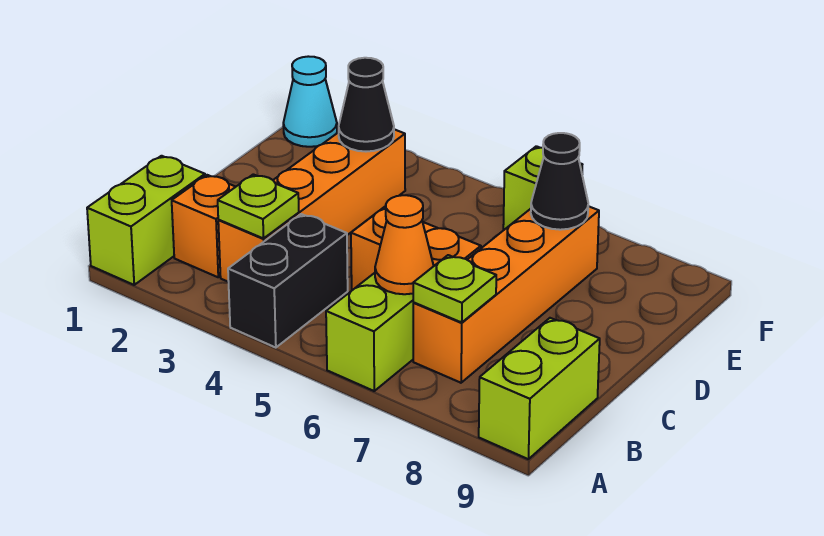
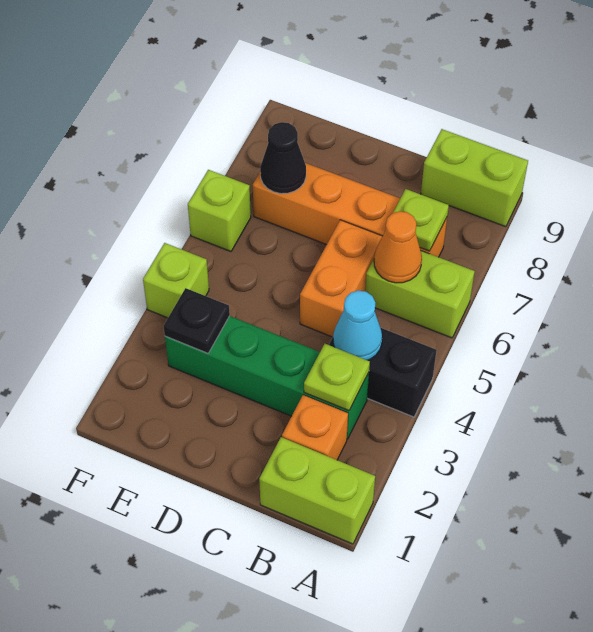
orange brick B3:E3 level 1 -> green brick B3:E3 level 1
black cone E3 level 2 -> black plate E3 level 2
cyan cone F1 level 1 -> cyan cone B4 level 2
none -> lime brick F4 level 1

